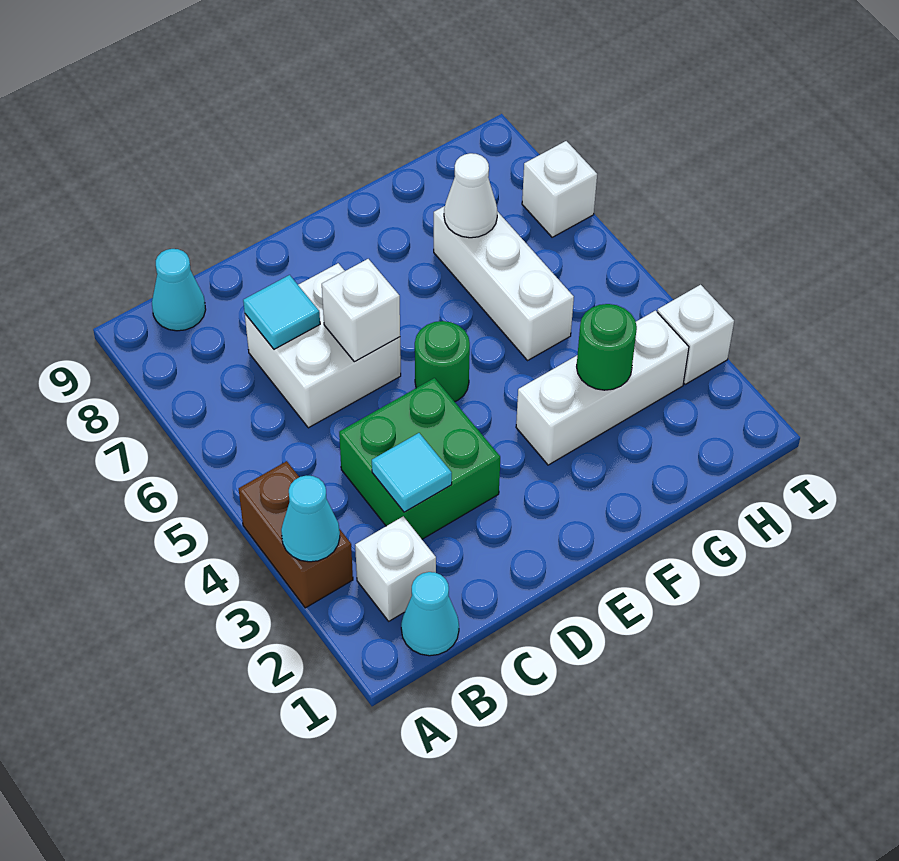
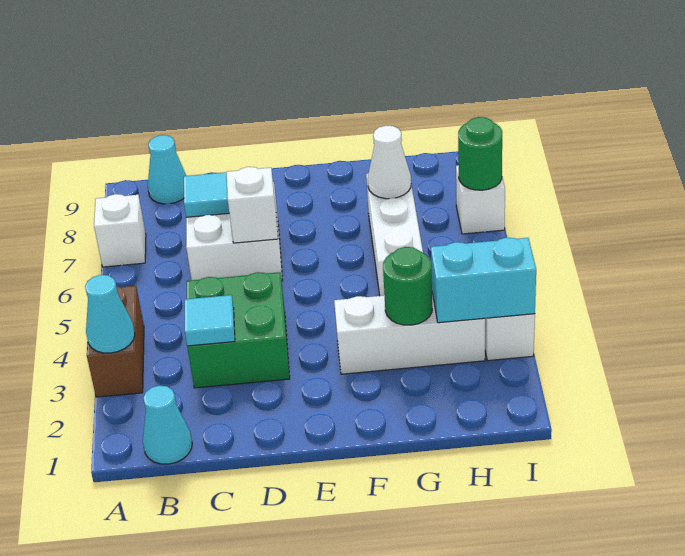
white brick B2 level 1 -> white brick A7 level 1
green round brick E5 level 1 -> green round brick I7 level 2
none -> cyan brick H3:I3 level 2

